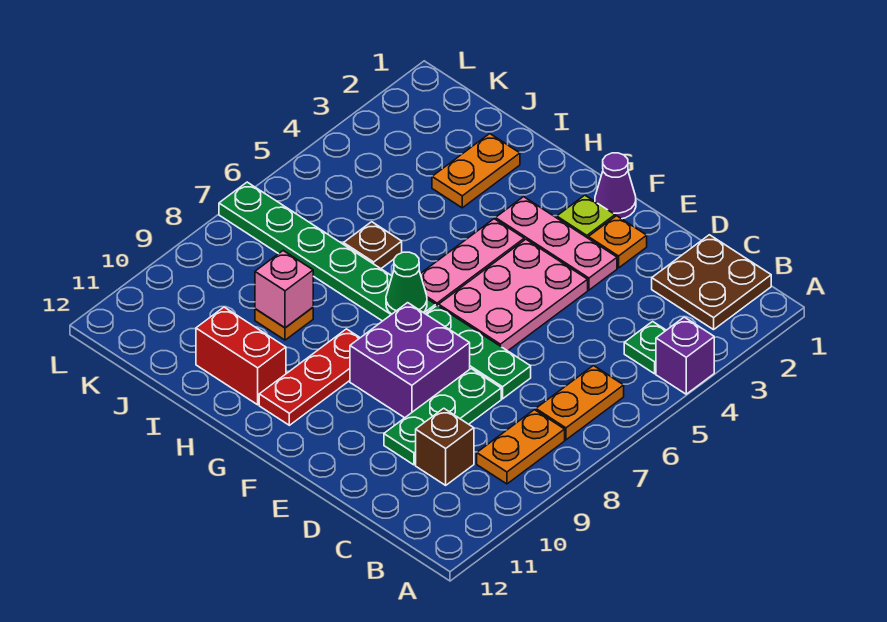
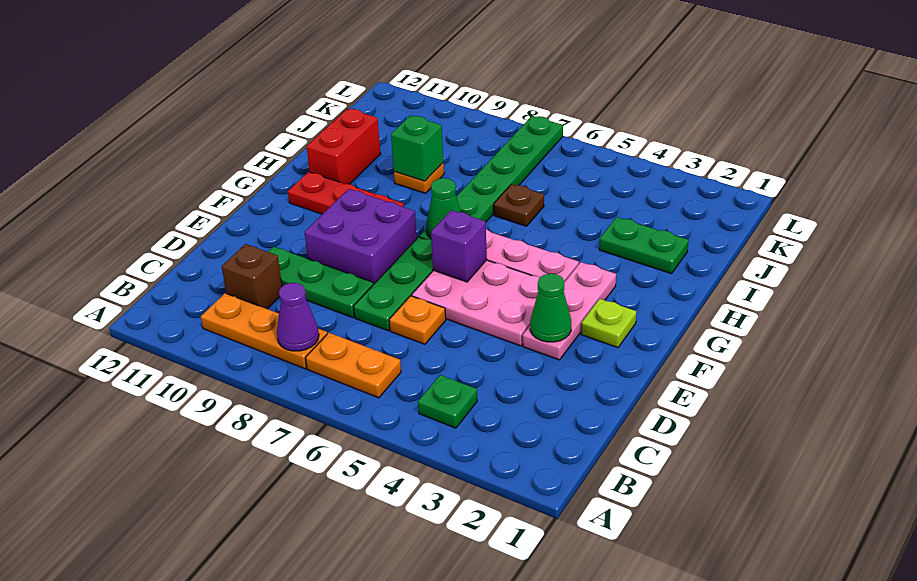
purple brick A4 level 1 -> purple brick F6 level 2
brown plate B1:C2 level 1 -> none
orange plate B8:B9 level 1 -> orange plate B8:B10 level 1
orange plate E2 level 1 -> orange plate D6 level 1
none -> green cone E3 level 2
purple cone F1 level 1 -> purple cone B8 level 2
orange plate I2:I3 level 1 -> green plate I2:I3 level 1
pink brick I9 level 2 -> green brick I9 level 2

